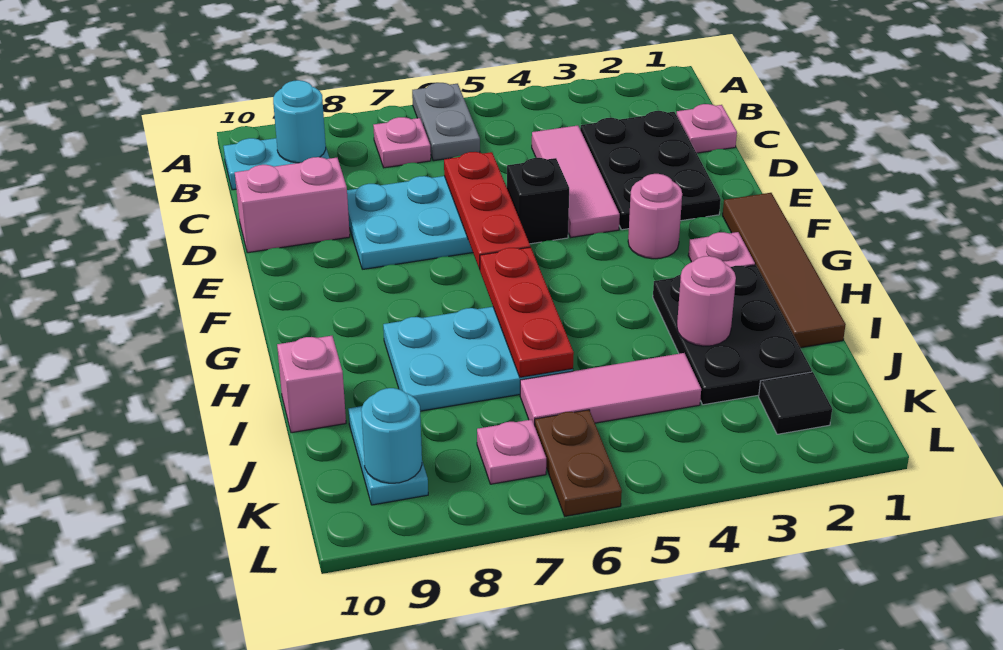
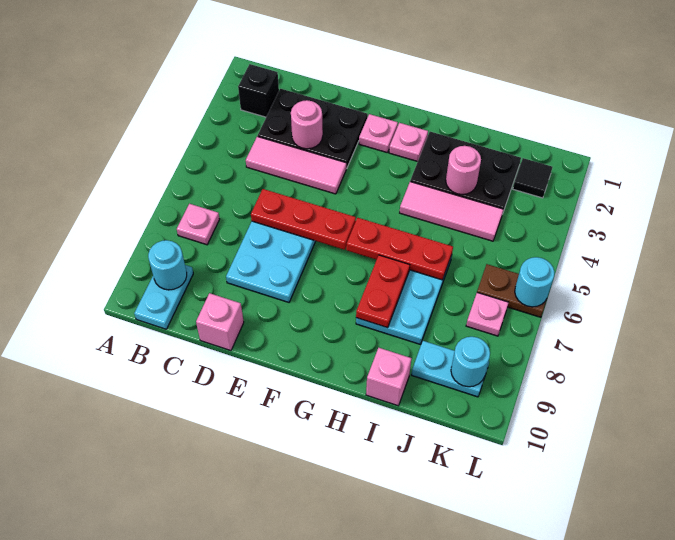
grey plate A6:B6 level 1 -> none
pink plate C1 level 1 -> pink plate F2 level 1
pink brick D9:D10 level 1 -> pink brick D10 level 1
black brick E5 level 1 -> black brick B2 level 1
brown tile F1:I1 level 1 -> none
pink round brick F3 level 1 -> pink round brick D3 level 2
none -> red plate H7:H8 level 2
pink tile J4:J6 level 1 -> pink tile H4:J4 level 1
none -> cyan round brick L6 level 2

